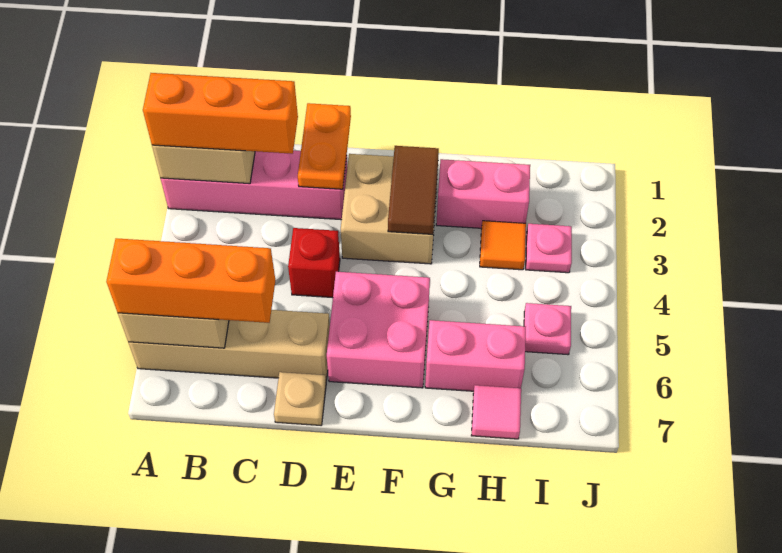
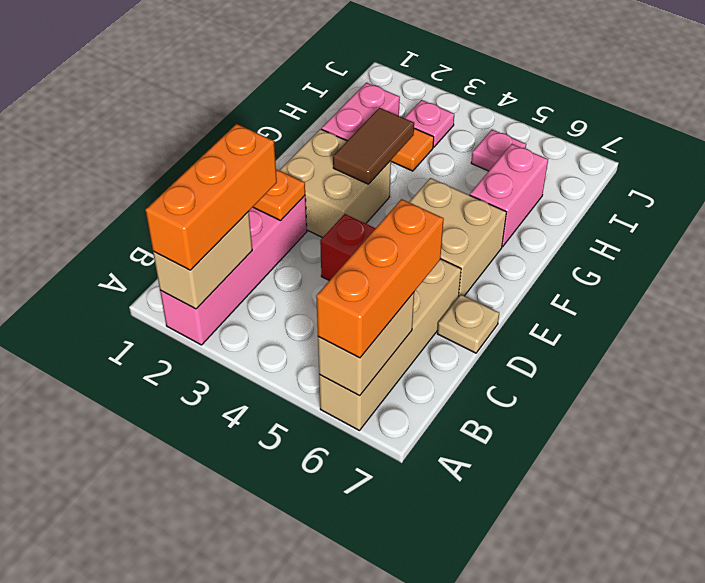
pink brick E5:F6 level 1 -> tan brick E5:F6 level 1
brown tile F2:F3 level 2 -> brown tile F3:G3 level 2
pink tile H7 level 1 -> none

